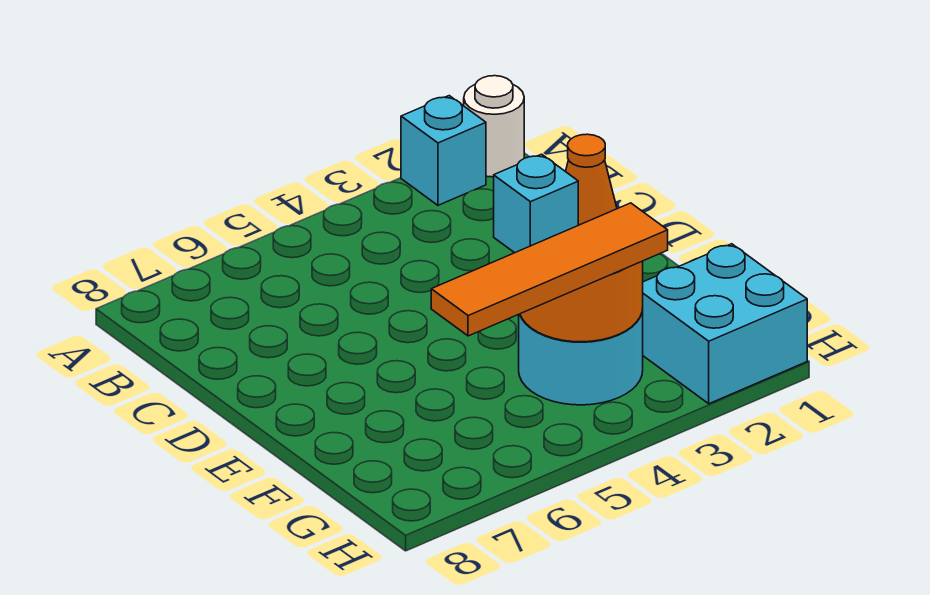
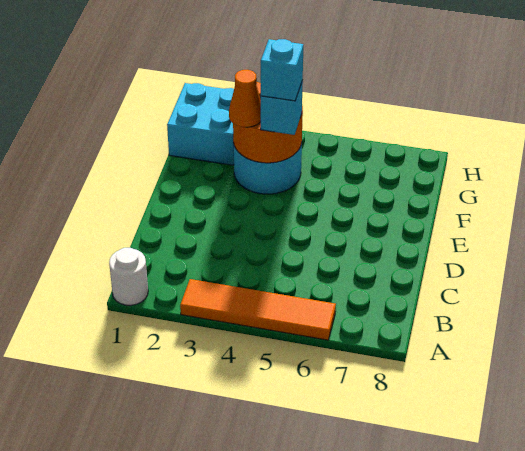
cyan brick A2 level 1 -> cyan brick F4 level 4
orange tile G3:G6 level 3 -> orange tile A3:A6 level 1

